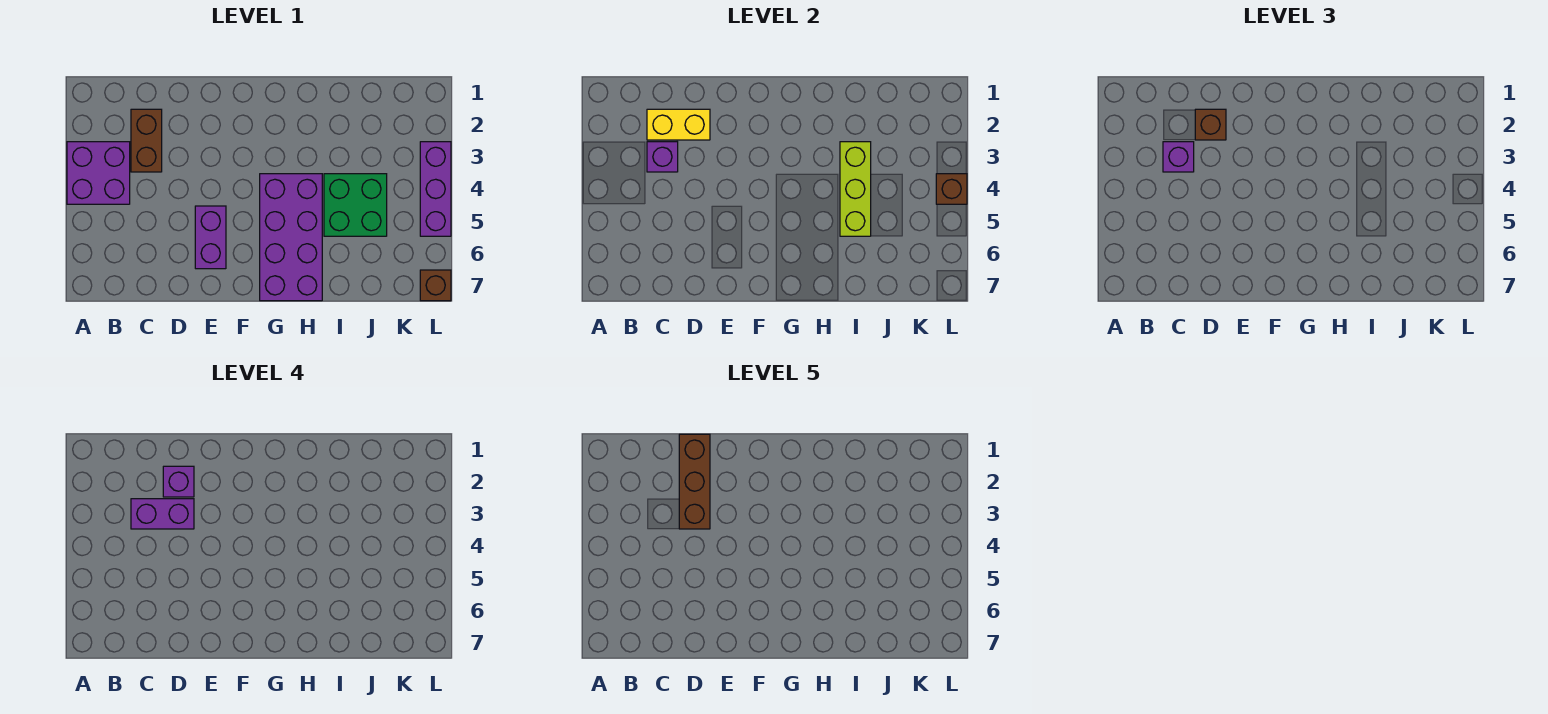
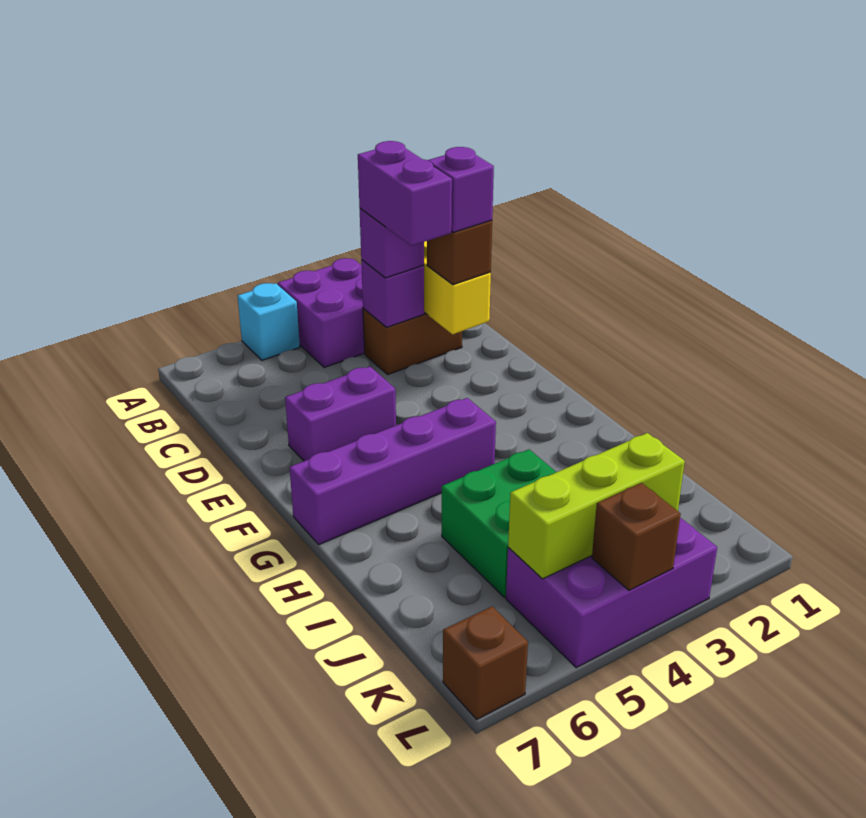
none -> cyan brick A5 level 1
brown brick D1:D3 level 5 -> none
purple brick G4:H7 level 1 -> purple brick G4:G7 level 1
lime brick I3:I5 level 2 -> lime brick K3:K5 level 2
purple brick L3:L5 level 1 -> purple brick K3:L5 level 1

